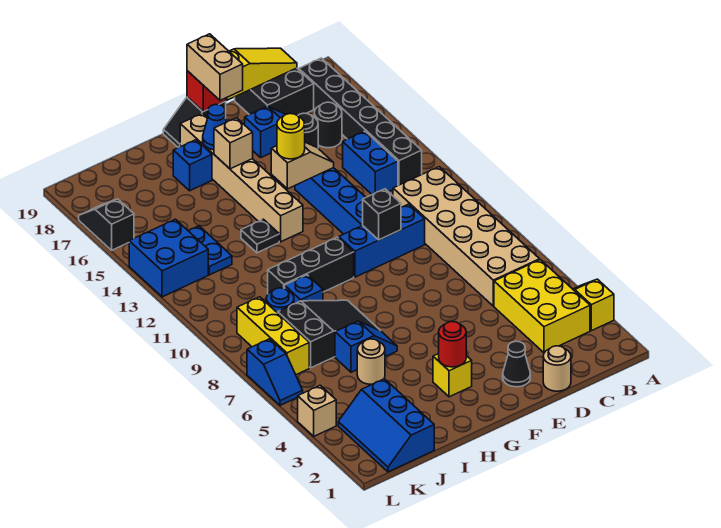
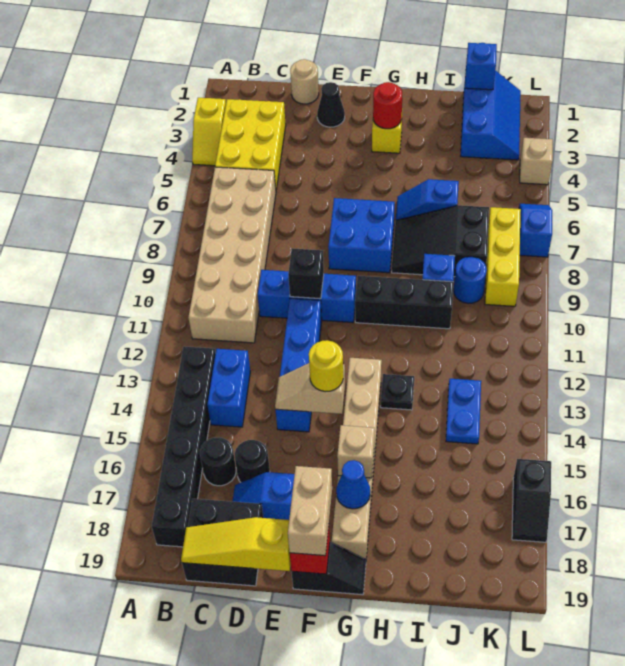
blue brick H17 level 1 -> blue brick J1 level 2
tan round brick I5 level 1 -> none
blue brick K13:L14 level 1 -> blue brick F7:G8 level 1

